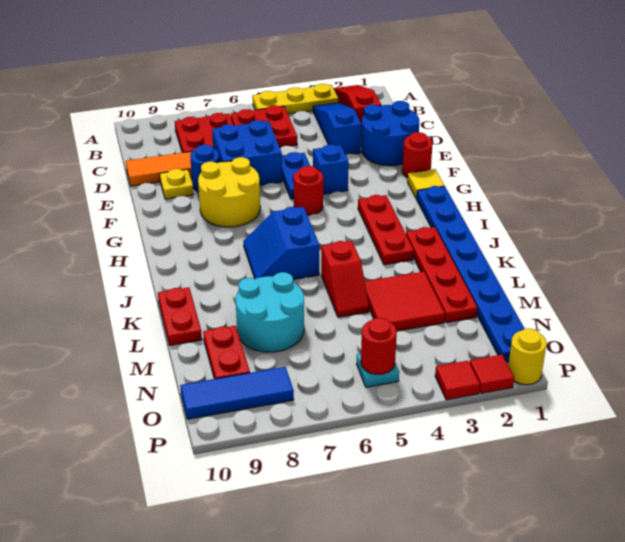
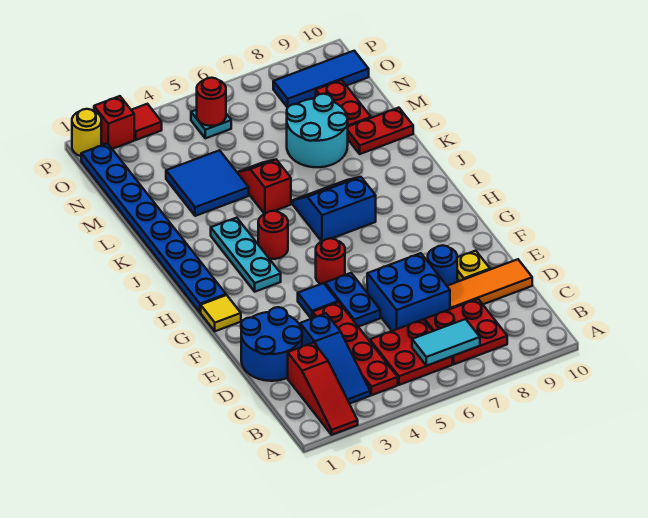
yellow plate A3:A5 level 1 -> none
none -> cyan tile B6:B7 level 2
red round brick F1 level 1 -> red round brick I4 level 1
blue brick F4 level 1 -> blue tile F4 level 1
yellow round brick F7:G8 level 1 -> none
red plate H3:J3 level 1 -> cyan plate H3:J3 level 1
blue slope I6:J7 level 1 top 6 -> blue slope I6:J7 level 1 top I
red plate J2:M2 level 1 -> red plate B4:E4 level 1
red plate K10:L10 level 1 -> red plate L9:L10 level 1
red tile L3:M4 level 1 -> blue tile L3:M4 level 1
red tile P2 level 1 -> red brick P2 level 1

